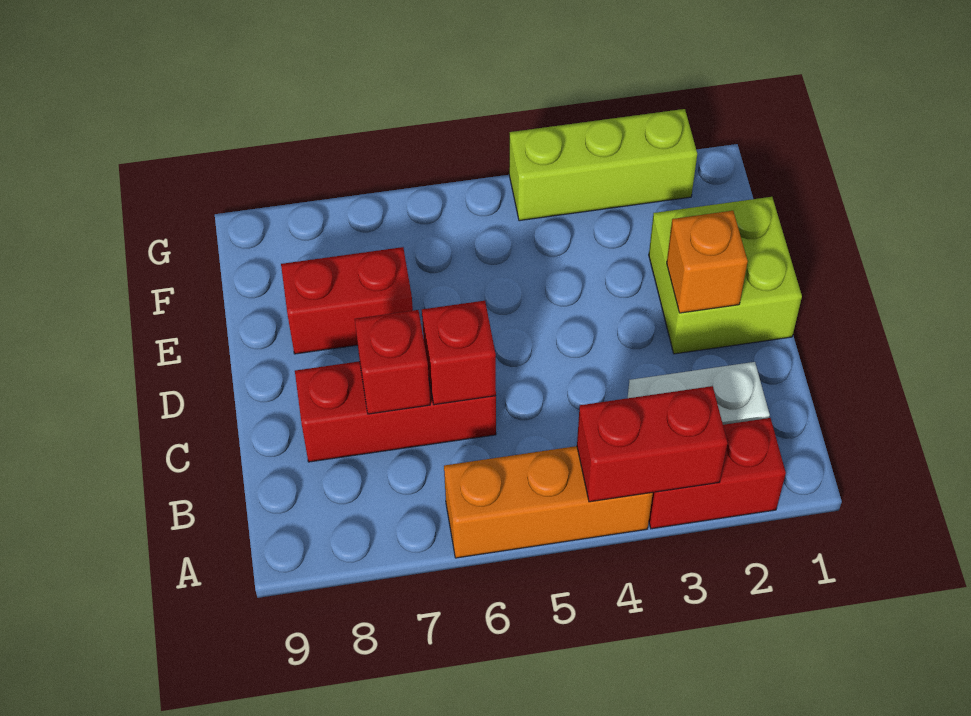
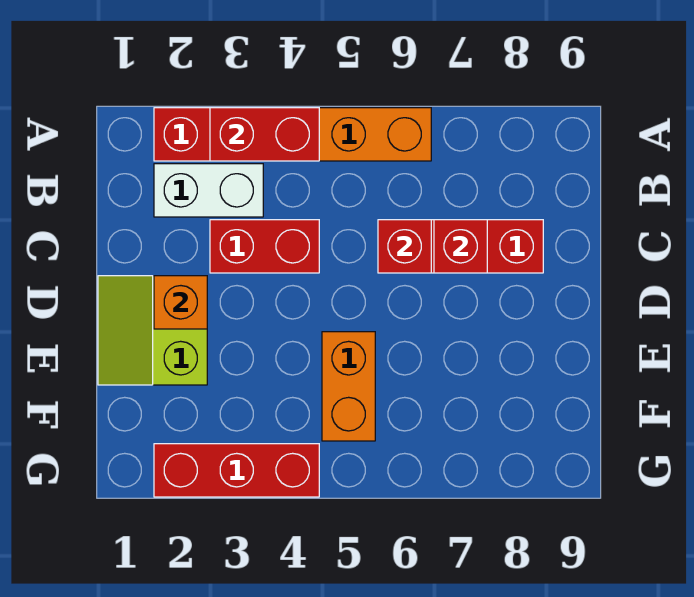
lime brick D1:E2 level 1 -> lime slope D1:E2 level 1 top 2
none -> orange brick E5:F5 level 1
red brick E7:E8 level 1 -> red brick C3:C4 level 1
lime brick G2:G4 level 1 -> red brick G2:G4 level 1

